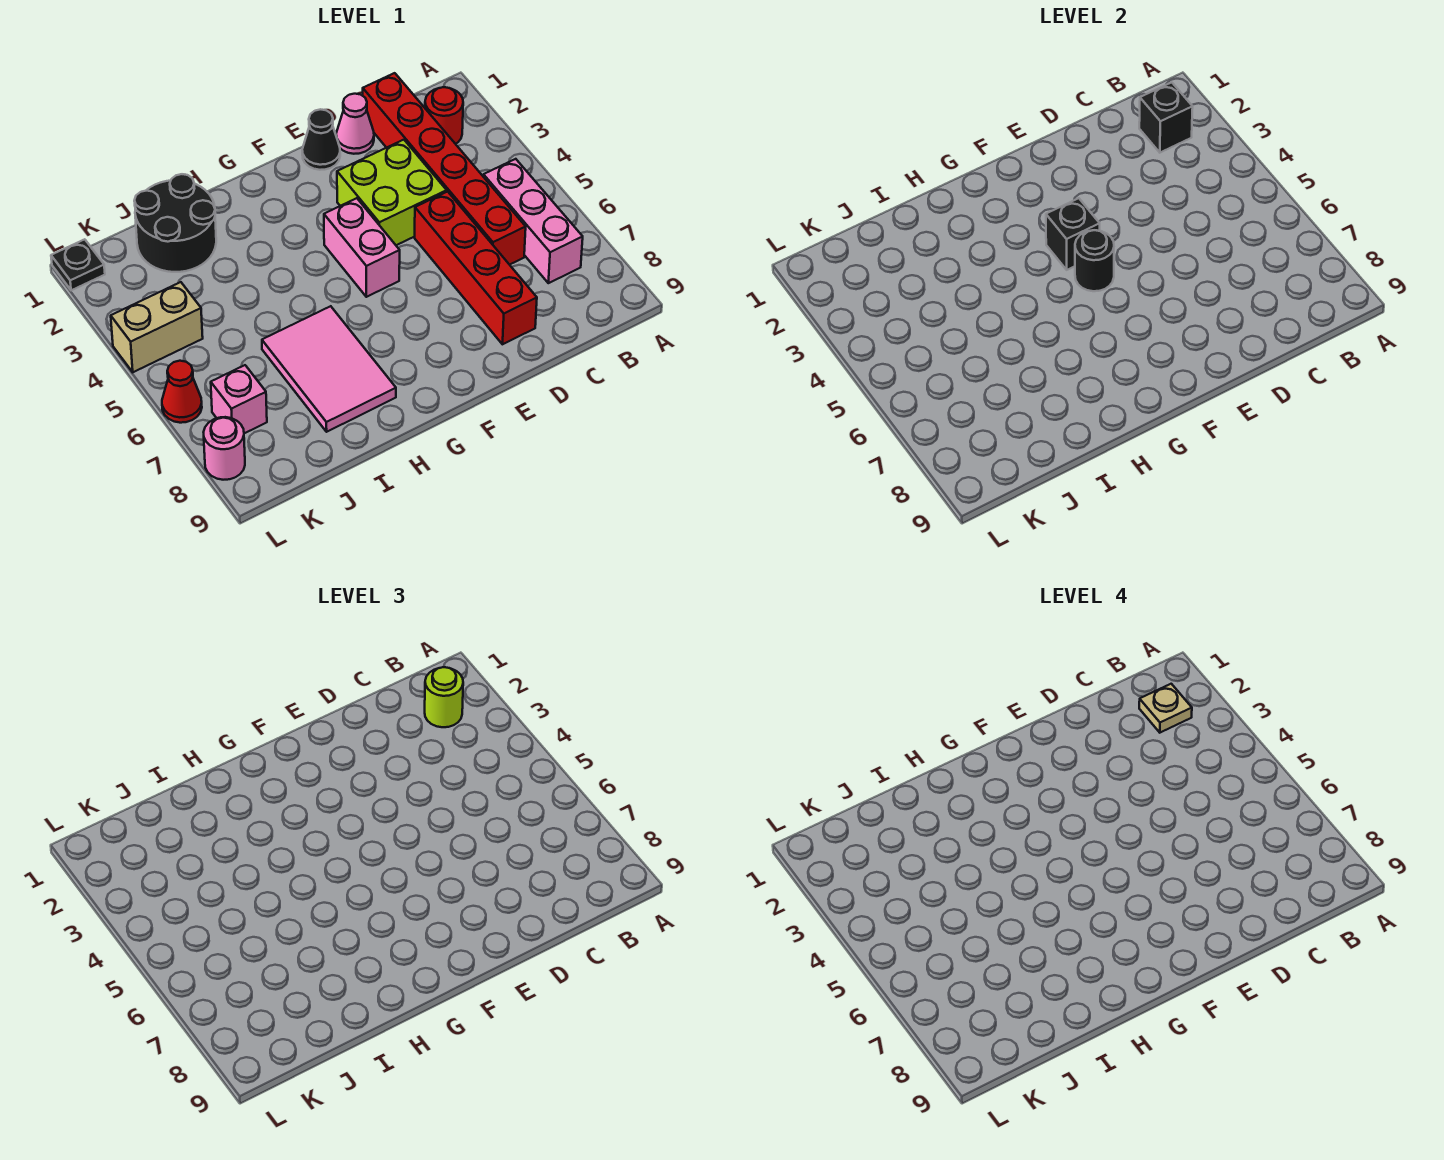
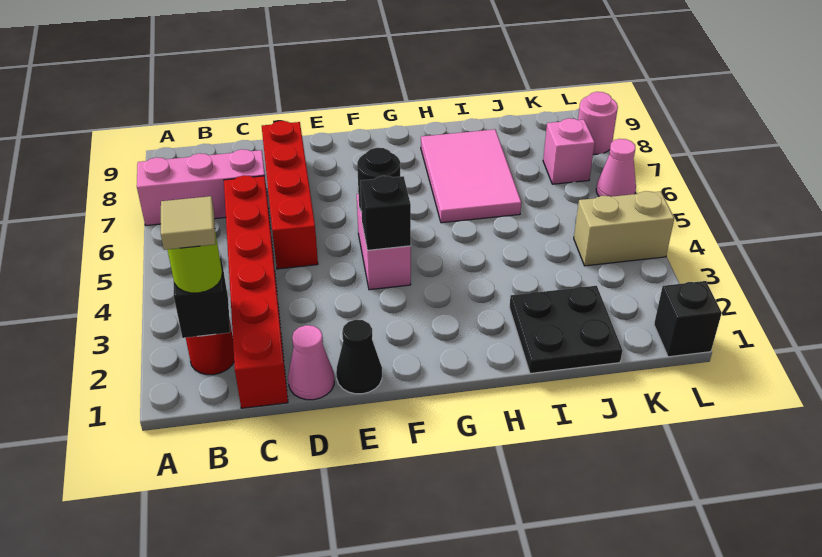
tan plate B2 level 4 -> tan tile B2 level 4
pink brick B5:B7 level 1 -> pink brick A7:C7 level 1
lime brick D3:E4 level 1 -> none
black round brick I1:J2 level 1 -> black plate I1:J2 level 1
black plate L1 level 1 -> black brick L1 level 1
red cone L6 level 1 -> pink cone L6 level 1

